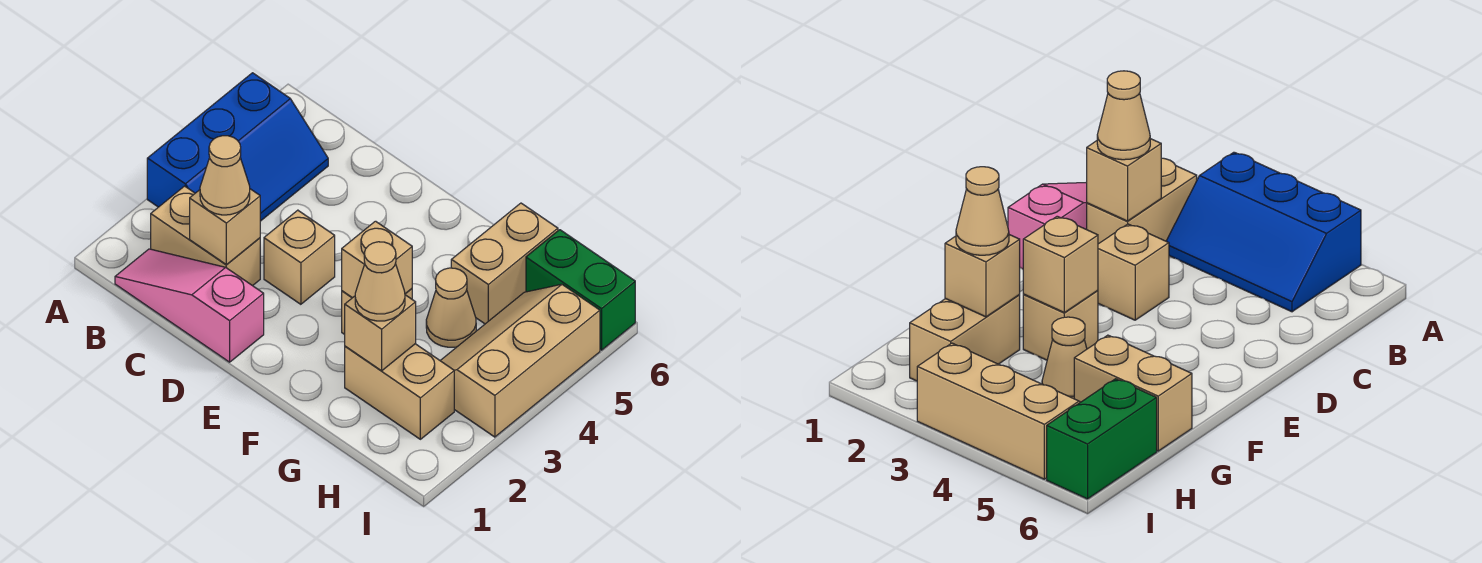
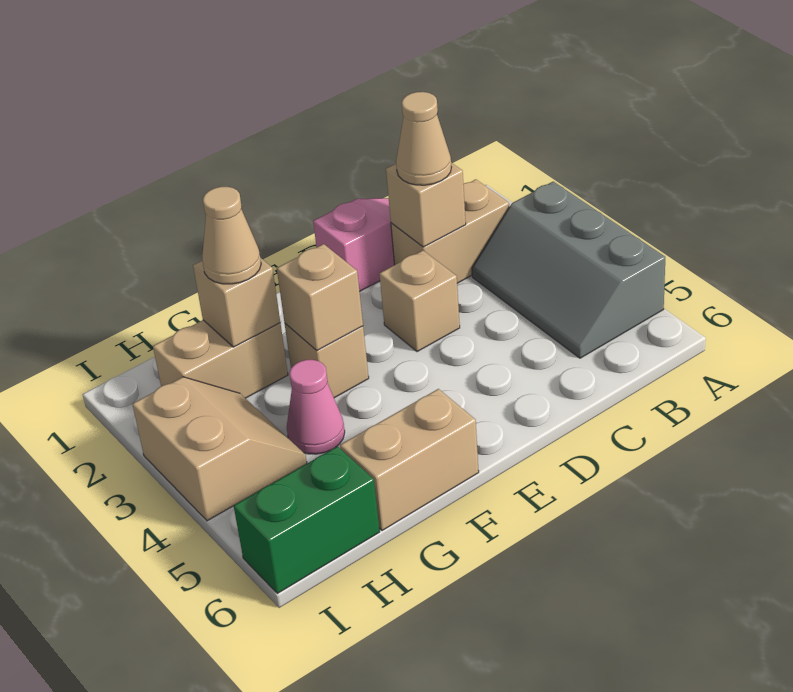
blue slope A3:B5 level 1 top A -> grey slope A3:B5 level 1 top A
tan cone G4 level 1 -> pink cone G4 level 1
tan brick G5:G6 level 1 -> tan brick F6:G6 level 1
tan slope H3:I5 level 1 top I -> tan slope H3:I4 level 1 top I

